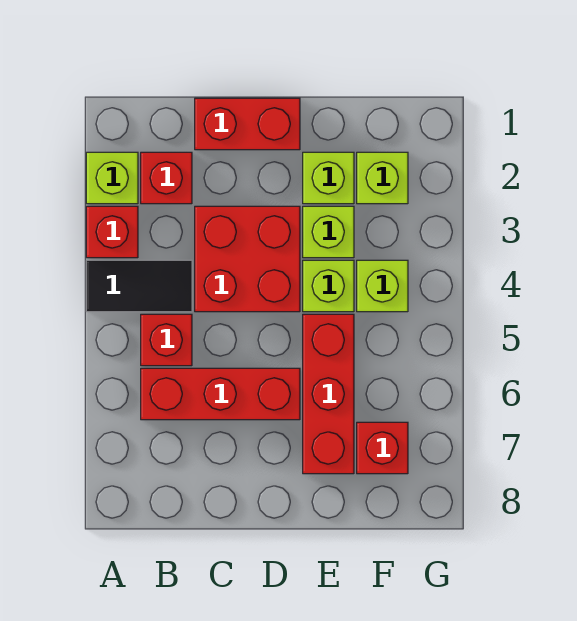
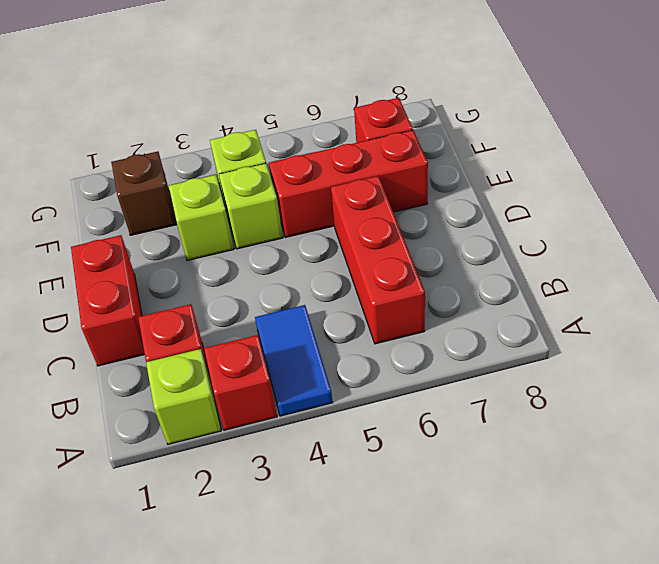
black tile A4:B4 level 1 -> blue tile A4:B4 level 1
red brick B5 level 1 -> none
red brick C3:D4 level 1 -> none
lime brick E2 level 1 -> none
lime brick F2 level 1 -> brown brick F2 level 1

